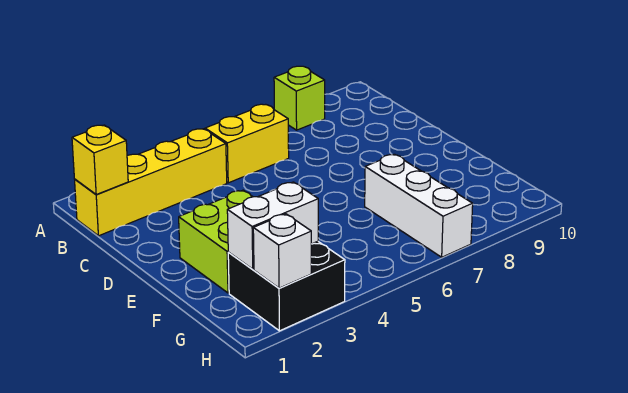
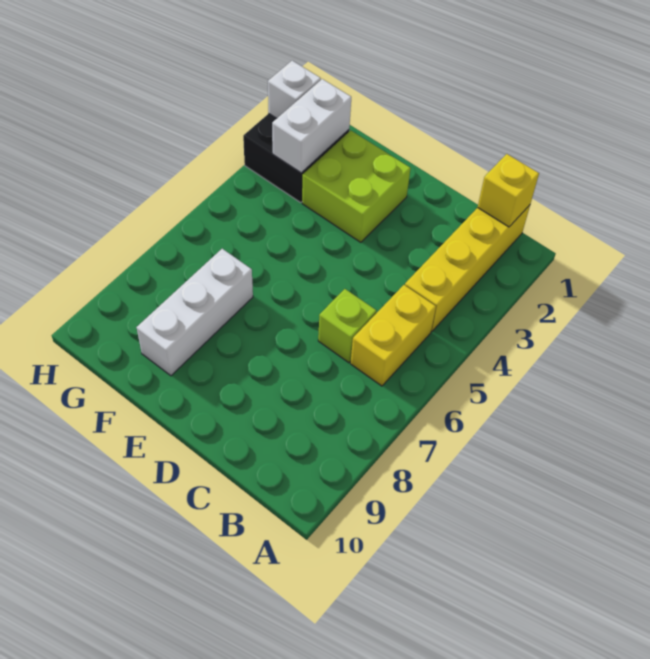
lime brick A8 level 1 -> lime brick C6 level 1
white brick F7:H7 level 1 -> white brick F7:F9 level 1

